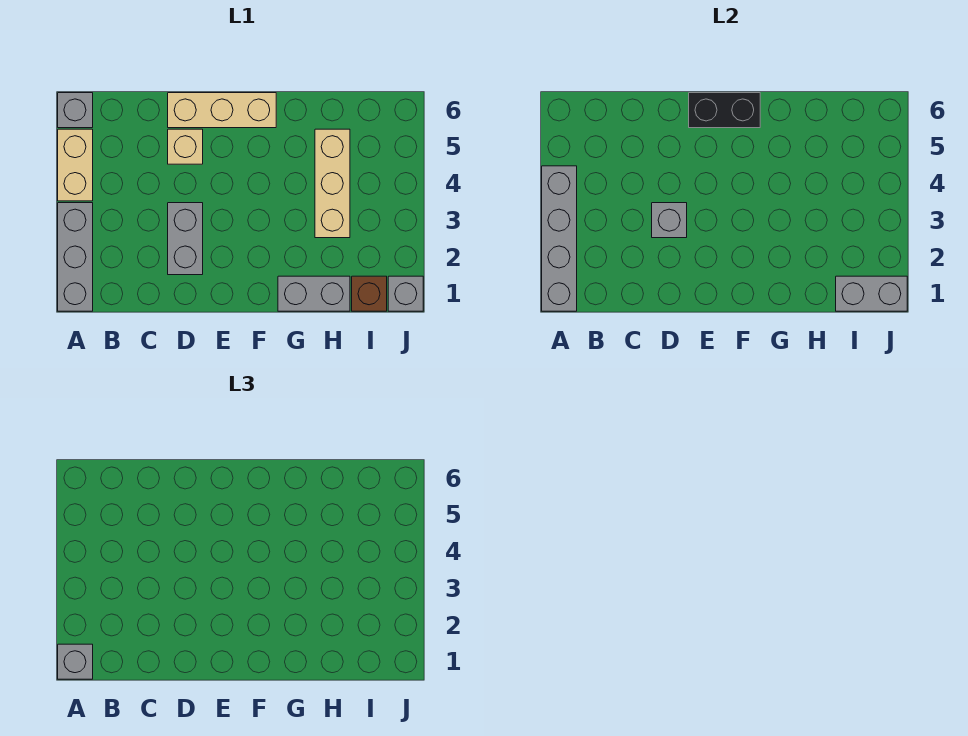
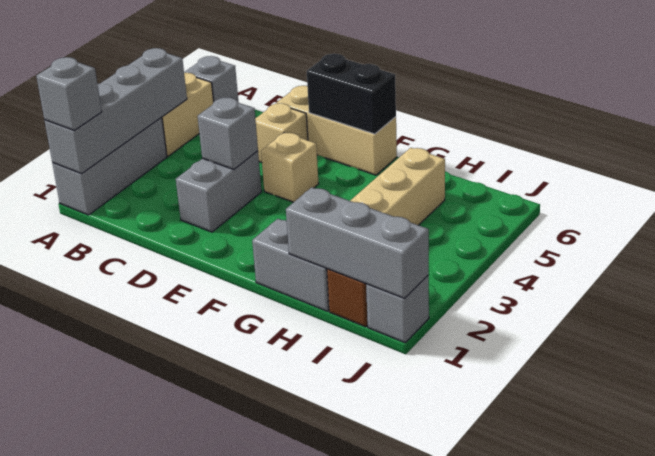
none -> tan brick E4 level 1
grey brick I1:J1 level 2 -> grey brick H1:J1 level 2

